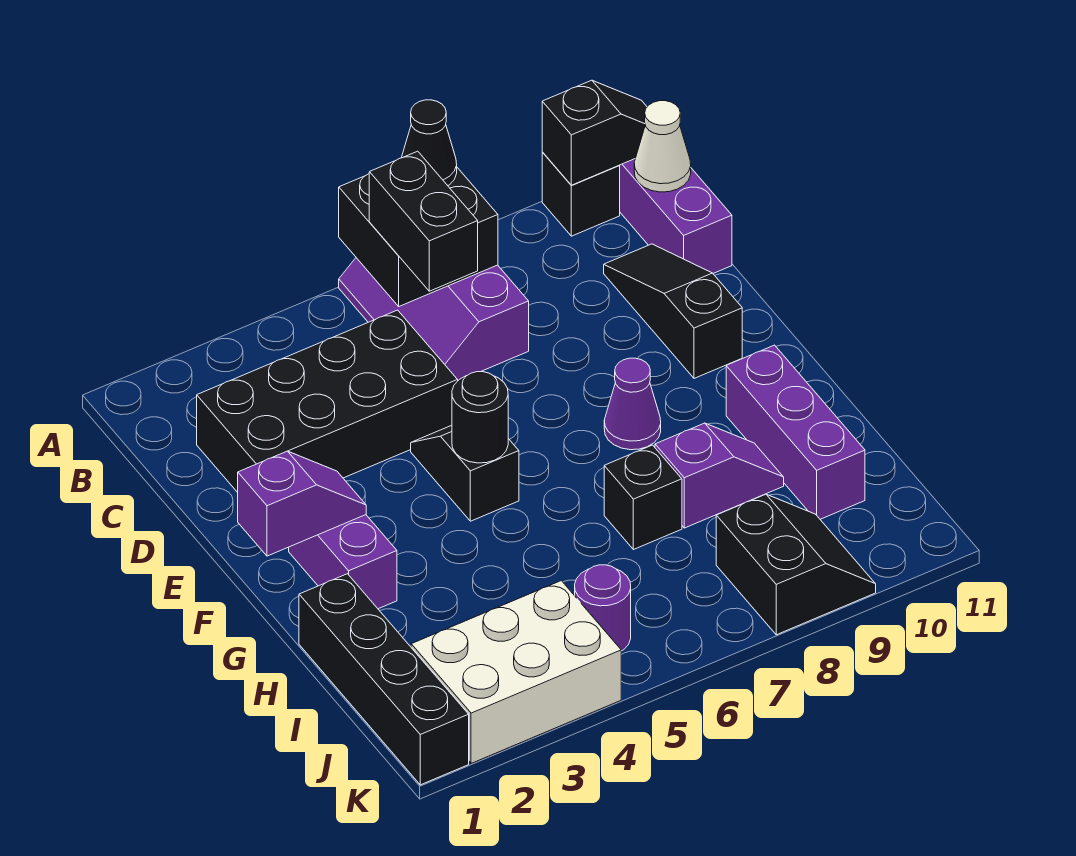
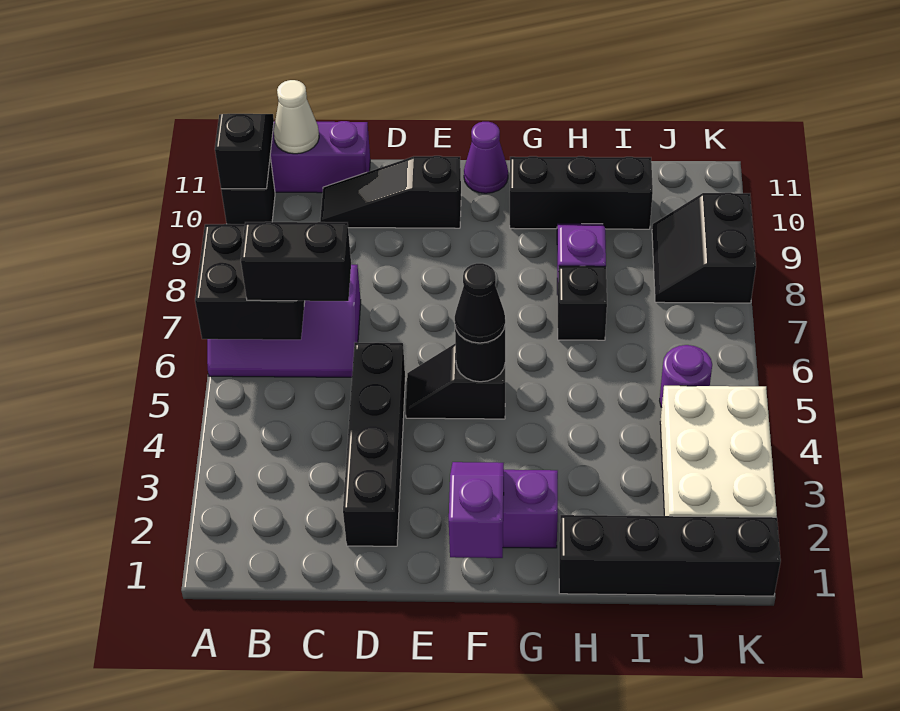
black cone A7 level 3 -> black cone F5 level 3
black brick C2:D5 level 1 -> black brick D2:D5 level 1
purple cone F8 level 1 -> purple cone F11 level 1
purple brick G10:I10 level 1 -> black brick G10:I10 level 1
black slope J8:K9 level 1 top 8 -> black slope J8:K9 level 1 top K

